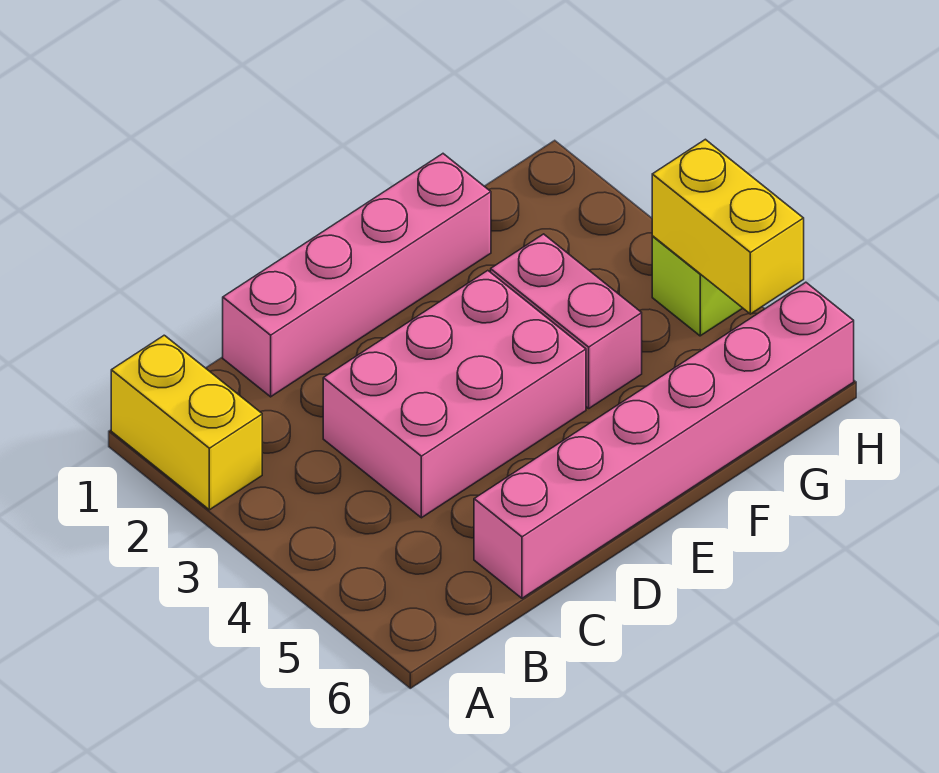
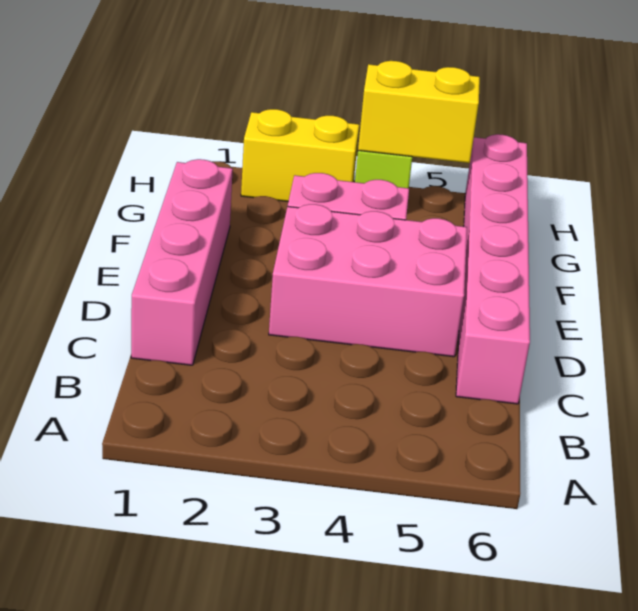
yellow brick A1:A2 level 1 -> yellow brick H2:H3 level 1
pink brick C3:E4 level 1 -> pink brick D3:E5 level 1

